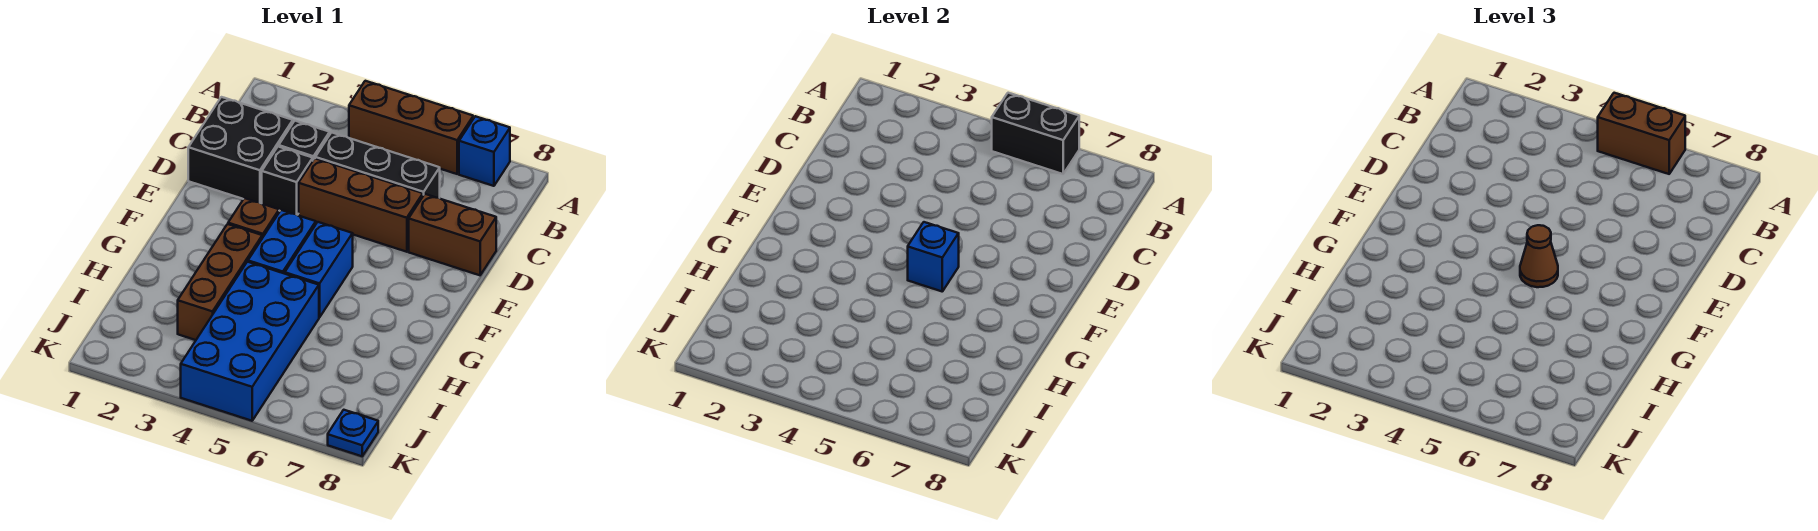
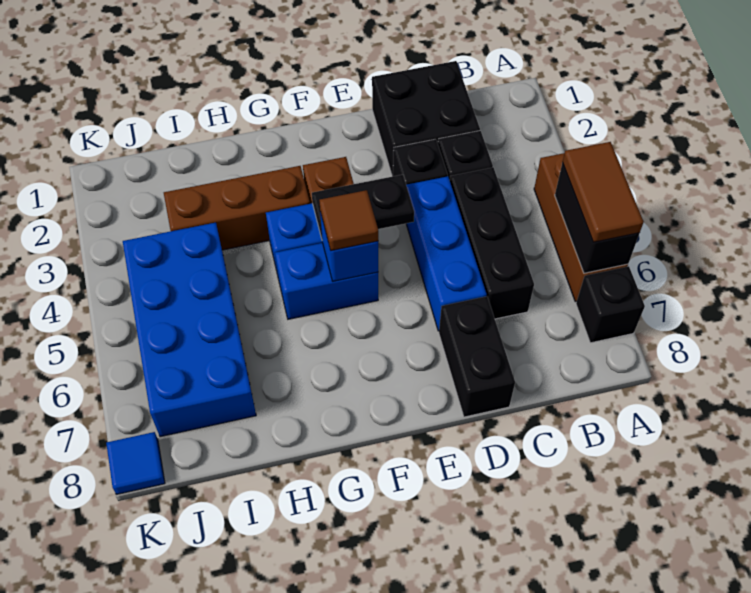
brown brick A5:A6 level 3 -> brown tile A5:A6 level 3
blue brick A7 level 1 -> black brick A7 level 1
brown brick D4:D6 level 1 -> blue brick D4:D6 level 1
brown brick D7:D8 level 1 -> black brick D7:D8 level 1
none -> black plate E4:F4 level 2
brown cone F5 level 3 -> brown tile F5 level 3
blue brick H4:K5 level 1 -> blue brick I4:J7 level 1
blue plate K8 level 1 -> blue tile K8 level 1

